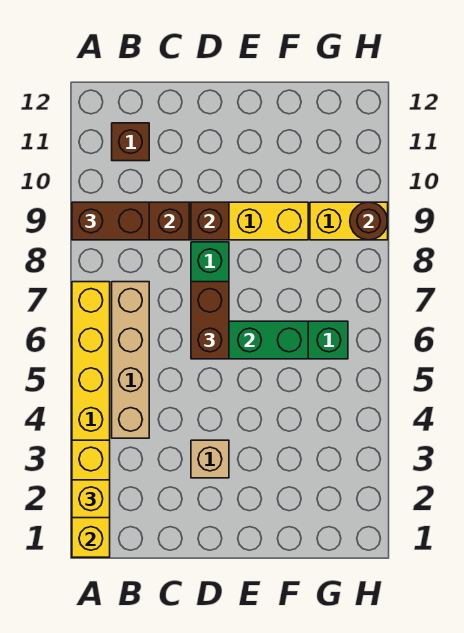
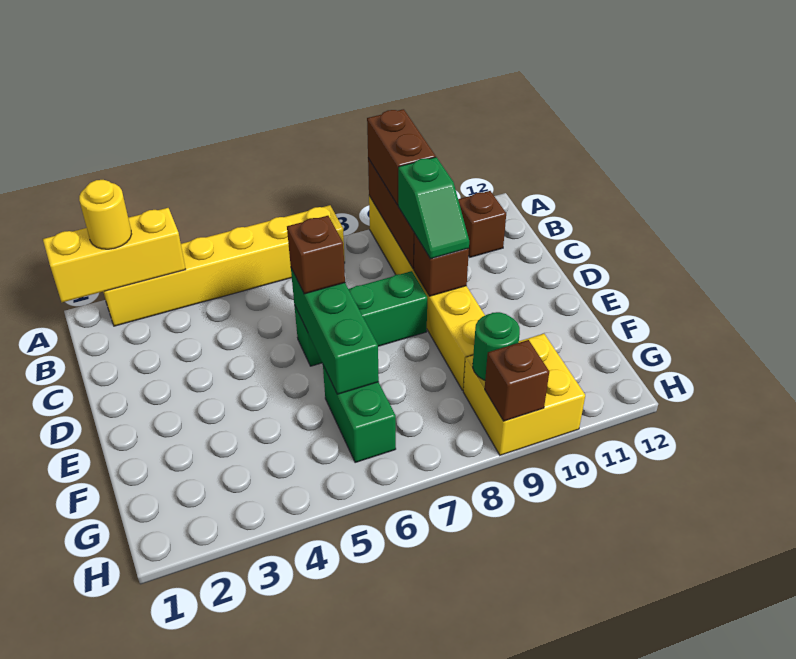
yellow brick A2 level 3 -> yellow round brick A2 level 3
tan brick B4:B7 level 1 -> none
none -> green slope C9:D9 level 3 top C
tan brick D3 level 1 -> none
brown brick D6:D7 level 3 -> brown brick D6 level 3
yellow brick G9:H9 level 1 -> yellow brick G9:H10 level 1
none -> green round brick G9 level 2
brown round brick H9 level 2 -> brown brick H9 level 2

